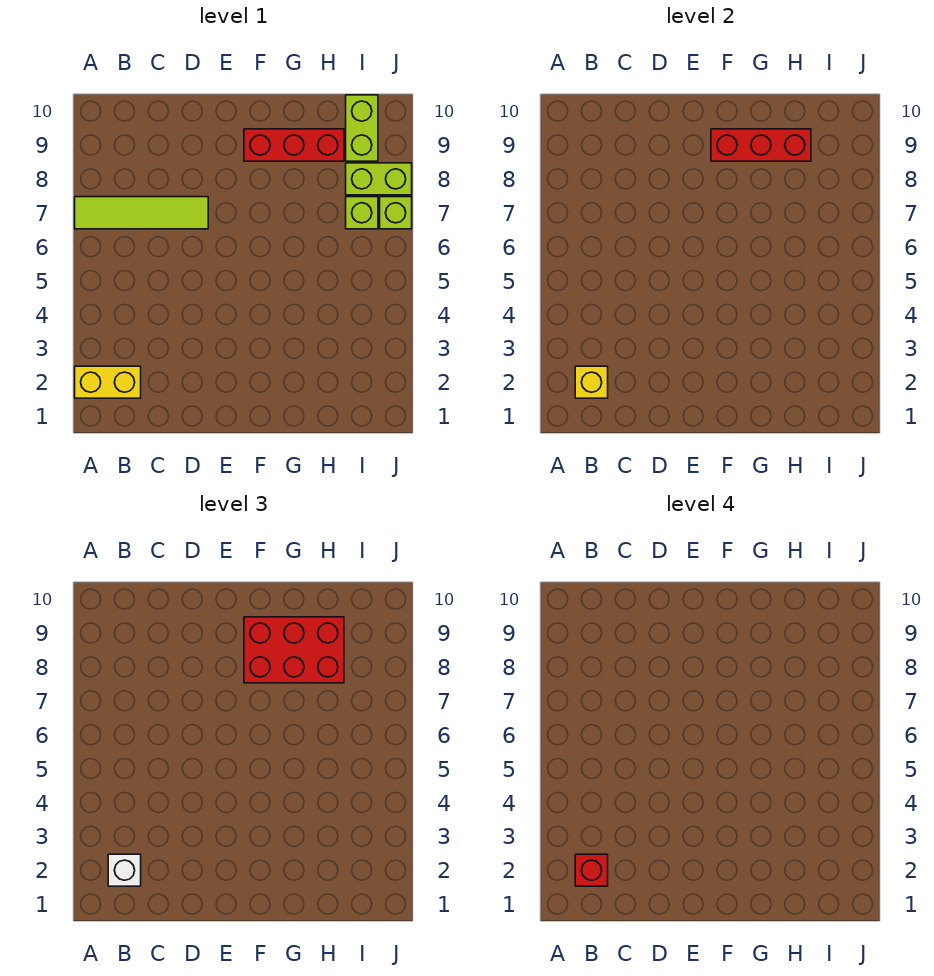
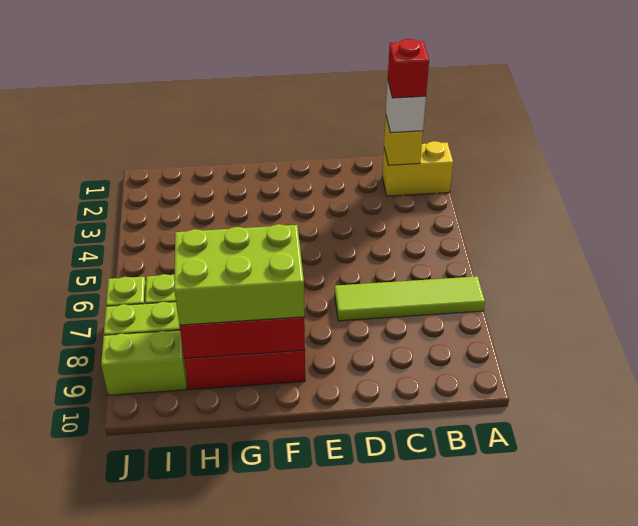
red brick F8:H9 level 3 -> lime brick F8:H9 level 3
lime brick I9:I10 level 1 -> lime brick I9:J9 level 1

